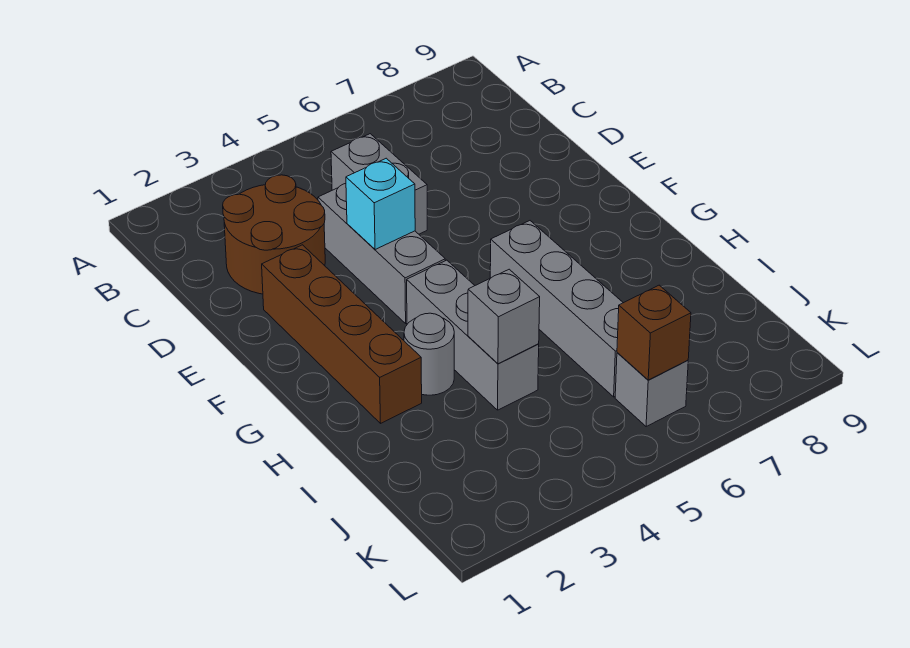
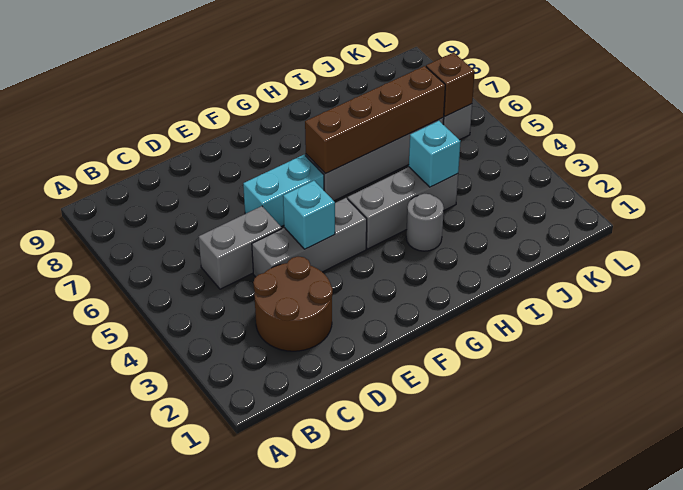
brown brick E2:H2 level 1 -> brown brick G6:J6 level 2
none -> cyan brick E6:F6 level 1
grey brick I4 level 2 -> cyan brick I4 level 2

